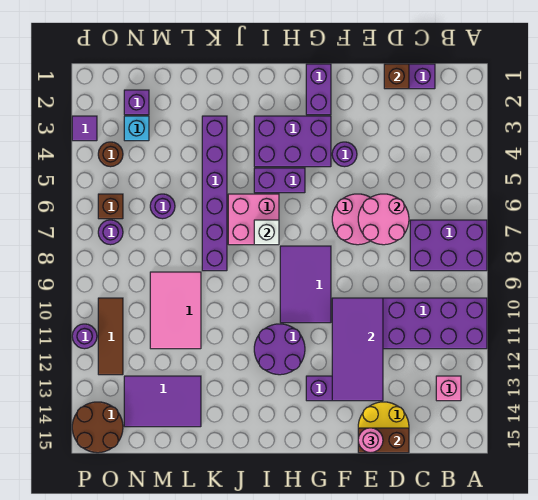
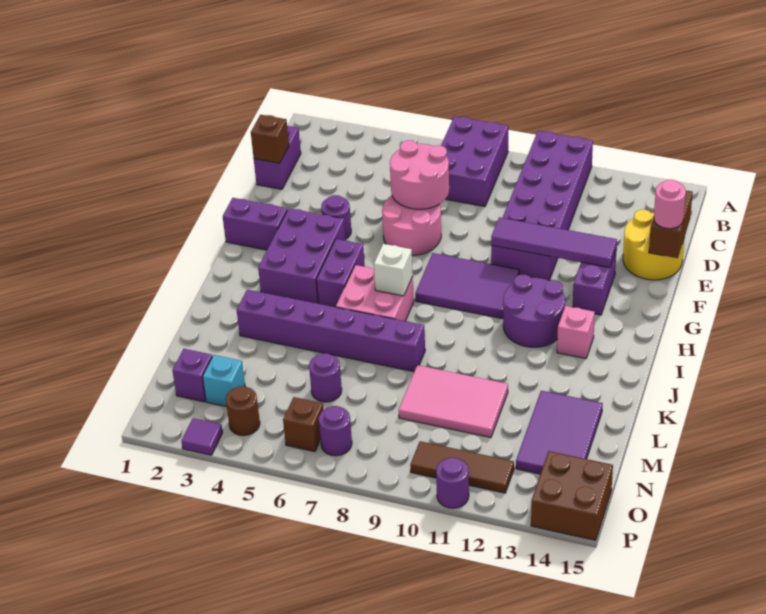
pink brick B13 level 1 -> pink brick I13 level 1
purple tile E10:F13 level 2 -> purple tile F10:F13 level 2
brown round brick O14:P15 level 1 -> brown brick O14:P15 level 1

